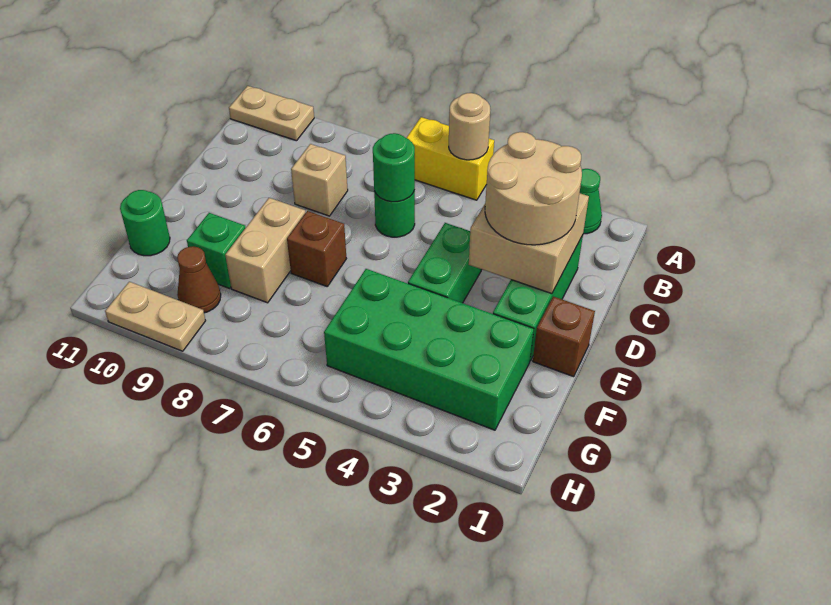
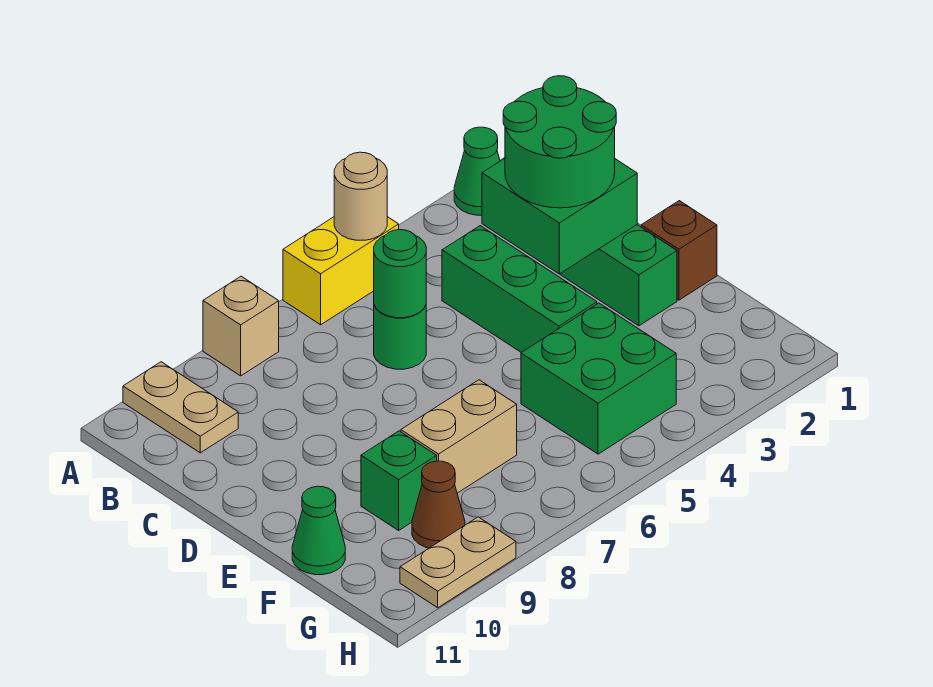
tan plate A10:A11 level 1 -> tan plate A10:B10 level 1
tan brick C2:D3 level 2 -> green brick C2:D3 level 2
tan round brick C2:D3 level 3 -> green round brick C2:D3 level 3
tan brick C8 level 1 -> tan brick A8 level 1
green brick D4:E4 level 1 -> green brick C4:E4 level 1
brown brick E7 level 1 -> none
tan brick E8:F8 level 1 -> tan brick F7:F8 level 1
green brick F2:G5 level 1 -> green brick F4:G5 level 1
green round brick F11 level 1 -> green cone F11 level 1

